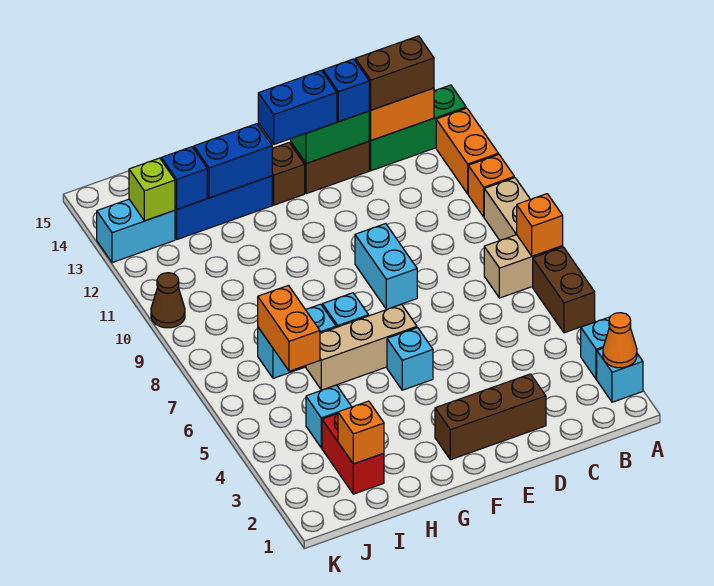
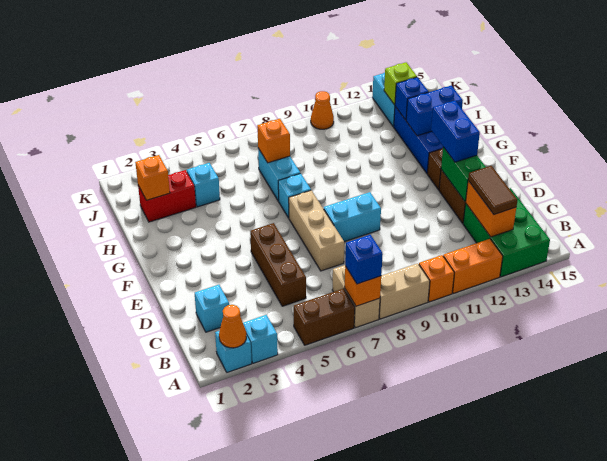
green brick A13:C13 level 1 -> green brick A13:C14 level 1
brown brick B13:C13 level 3 -> brown tile B13:C13 level 3
brown brick D2:F2 level 1 -> brown brick C5:E5 level 1
blue brick D13 level 3 -> blue brick A7 level 3
cyan brick F5 level 1 -> cyan brick C2 level 1
tan brick F6:H6 level 1 -> tan brick D7:F7 level 1
blue brick G13:H13 level 2 -> blue brick H13:H14 level 2
orange brick I6:I7 level 2 -> orange brick I7 level 2
brown cone K10 level 1 -> orange cone K10 level 1

